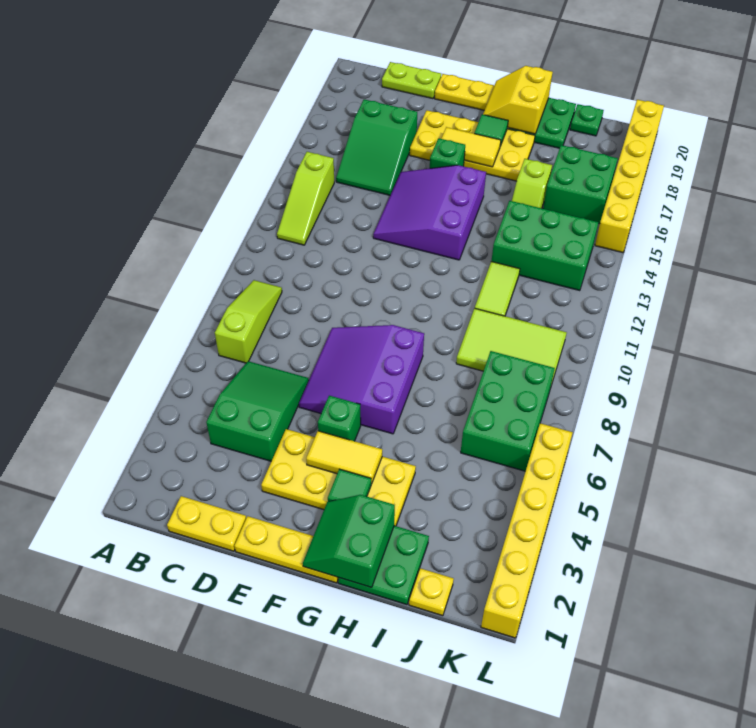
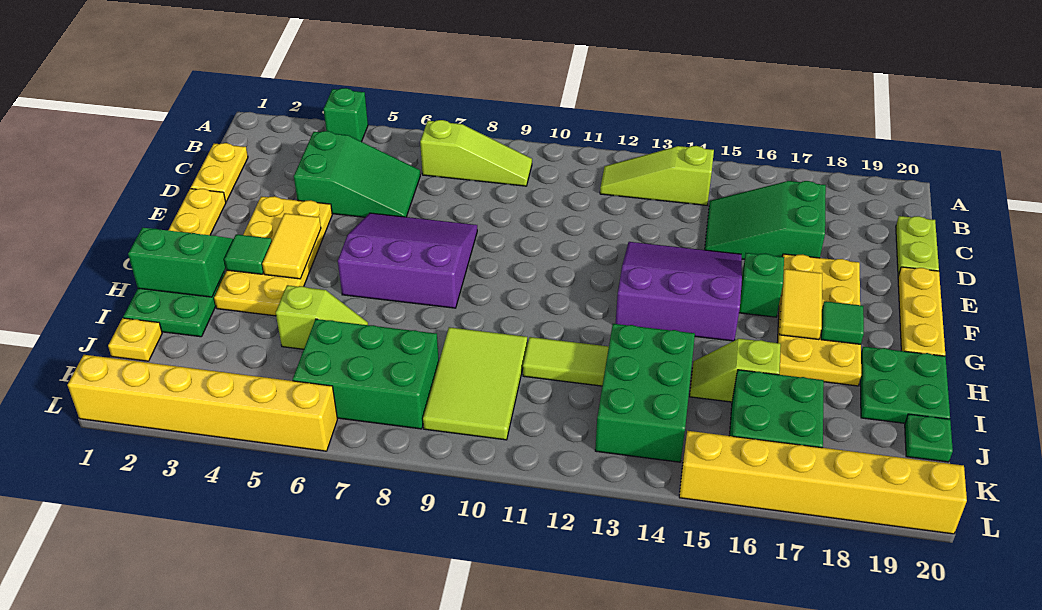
green brick F5 level 1 -> green brick A4 level 1
yellow slope G19:H20 level 2 top H -> none
none -> lime slope I5:I6 level 1 top 5

